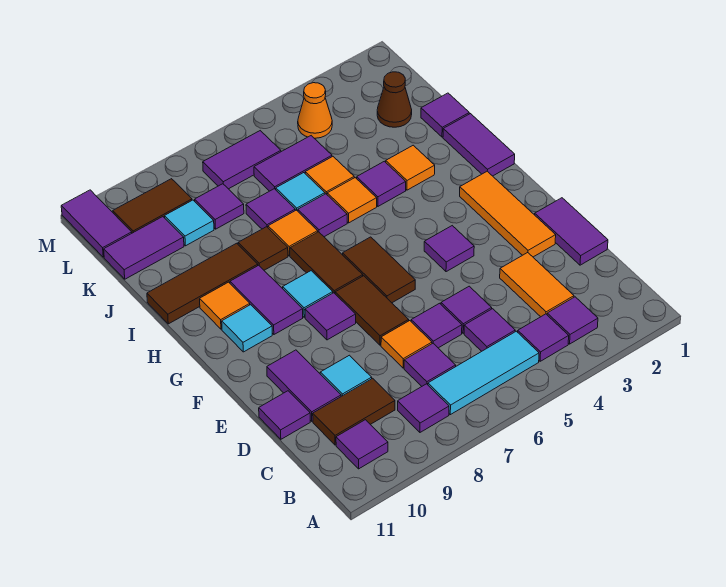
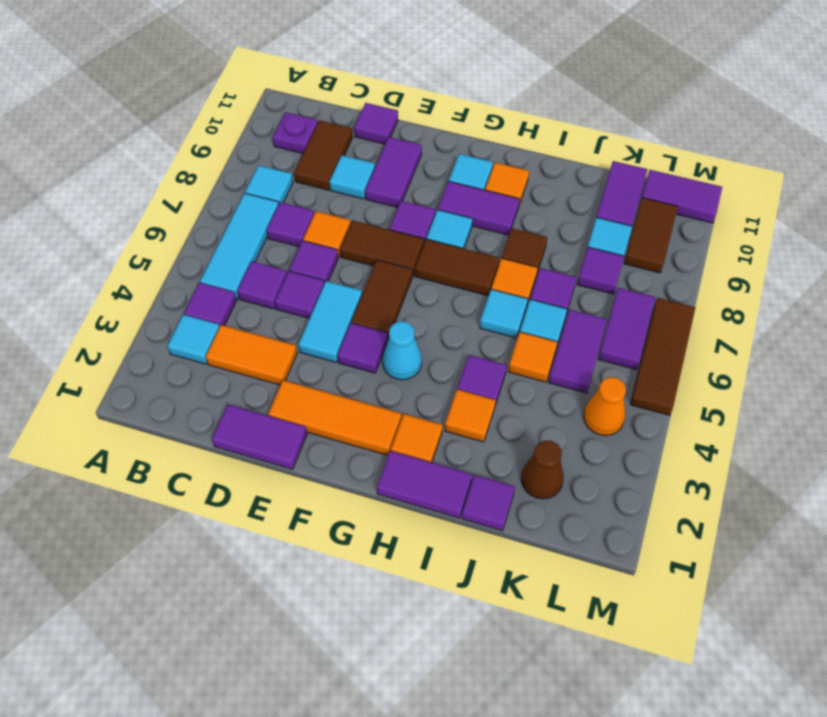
purple tile B3 level 1 -> cyan tile B3 level 1
purple tile B8 level 1 -> cyan tile B8 level 1
purple tile B10 level 1 -> purple plate B10 level 1
purple tile D10:E10 level 1 -> purple tile E9:E10 level 1
none -> cyan tile E4:E5 level 1
brown tile F6:G6 level 1 -> brown tile F5:F6 level 1
none -> cyan cone G4 level 1
orange tile I5 level 1 -> orange tile H2 level 1
purple tile I6 level 1 -> cyan tile I6 level 1
brown tile I9:I11 level 1 -> brown tile M5:M7 level 1

